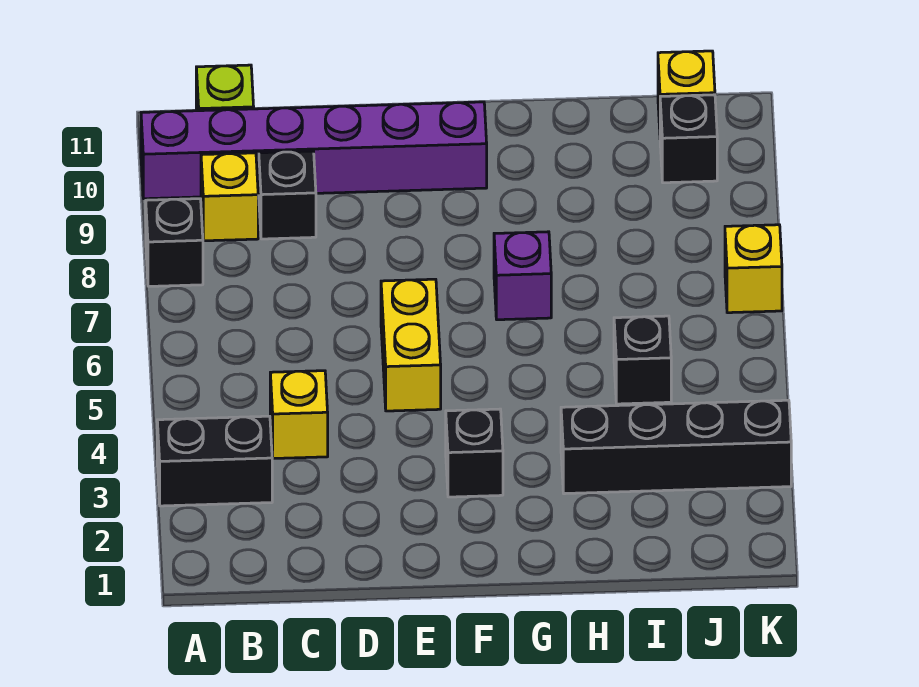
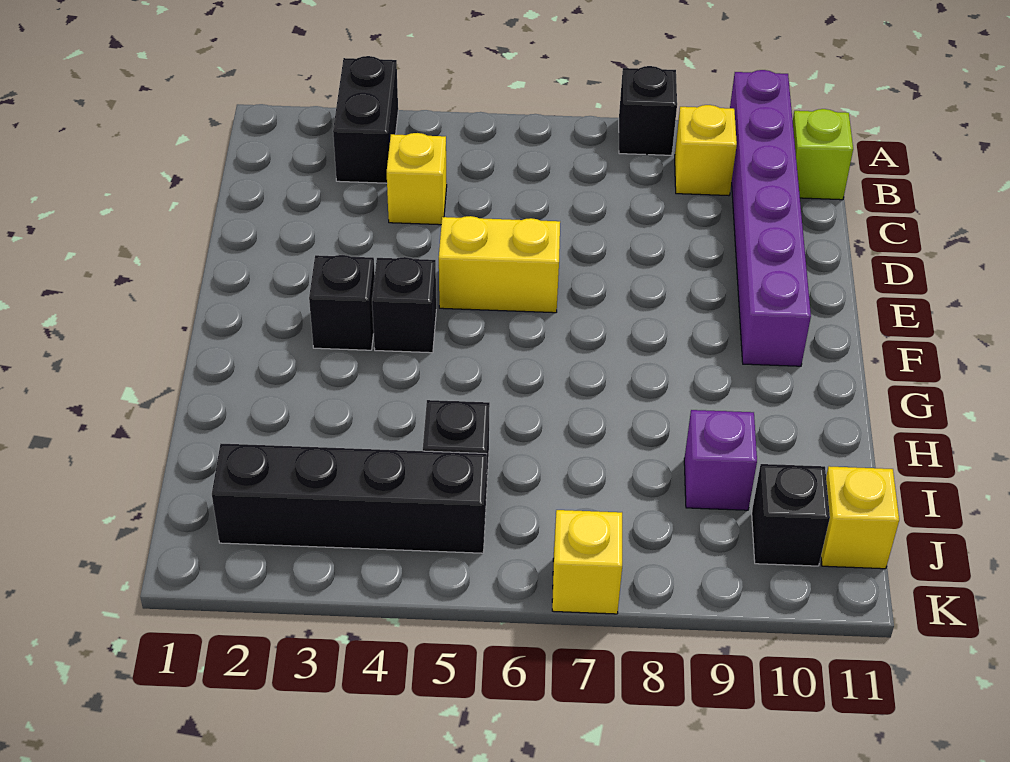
black brick C9 level 1 -> black brick F4 level 1
purple brick G7 level 1 -> purple brick I9 level 1
black brick H3:K3 level 1 -> black brick J2:J5 level 1

